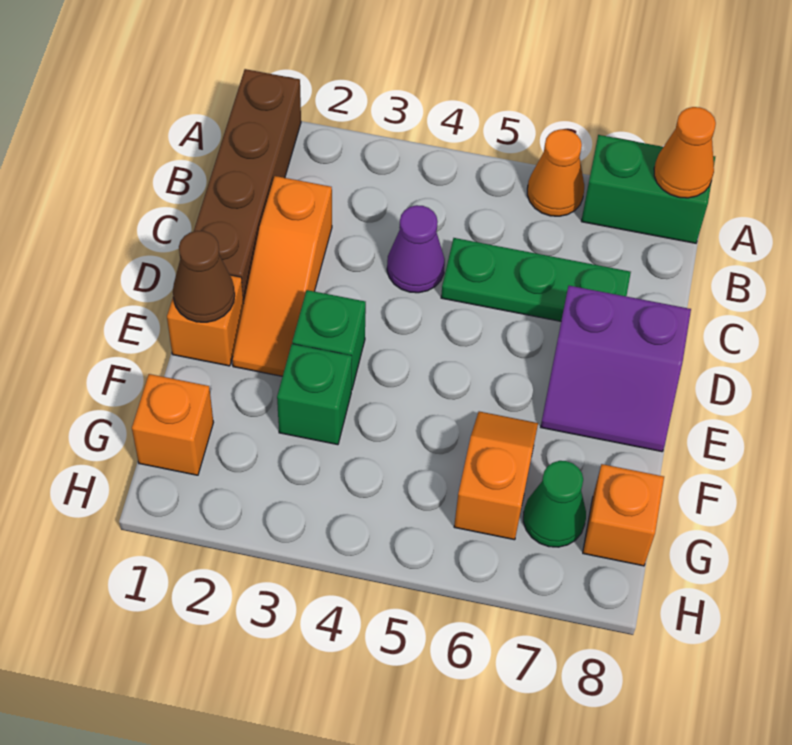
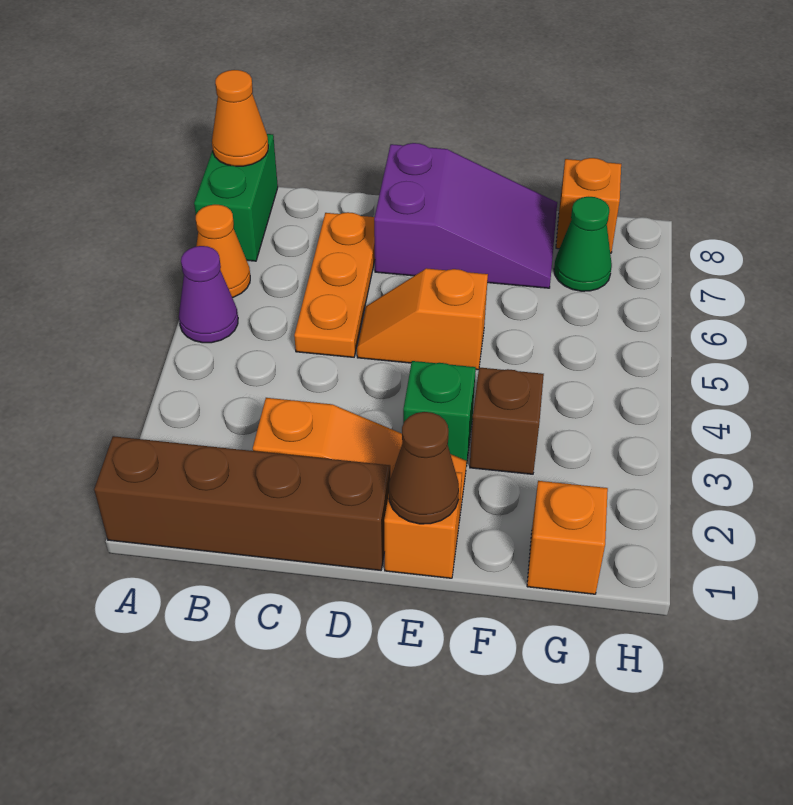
purple cone C4 level 1 -> purple cone A5 level 1
green plate C5:C7 level 1 -> orange plate C5:C7 level 1
purple slope D7:E8 level 1 top D -> purple slope D7:F8 level 1 top D
green brick F3 level 1 -> brown brick F3 level 1
orange slope F6:G6 level 1 top G -> orange slope D5:E5 level 1 top E

